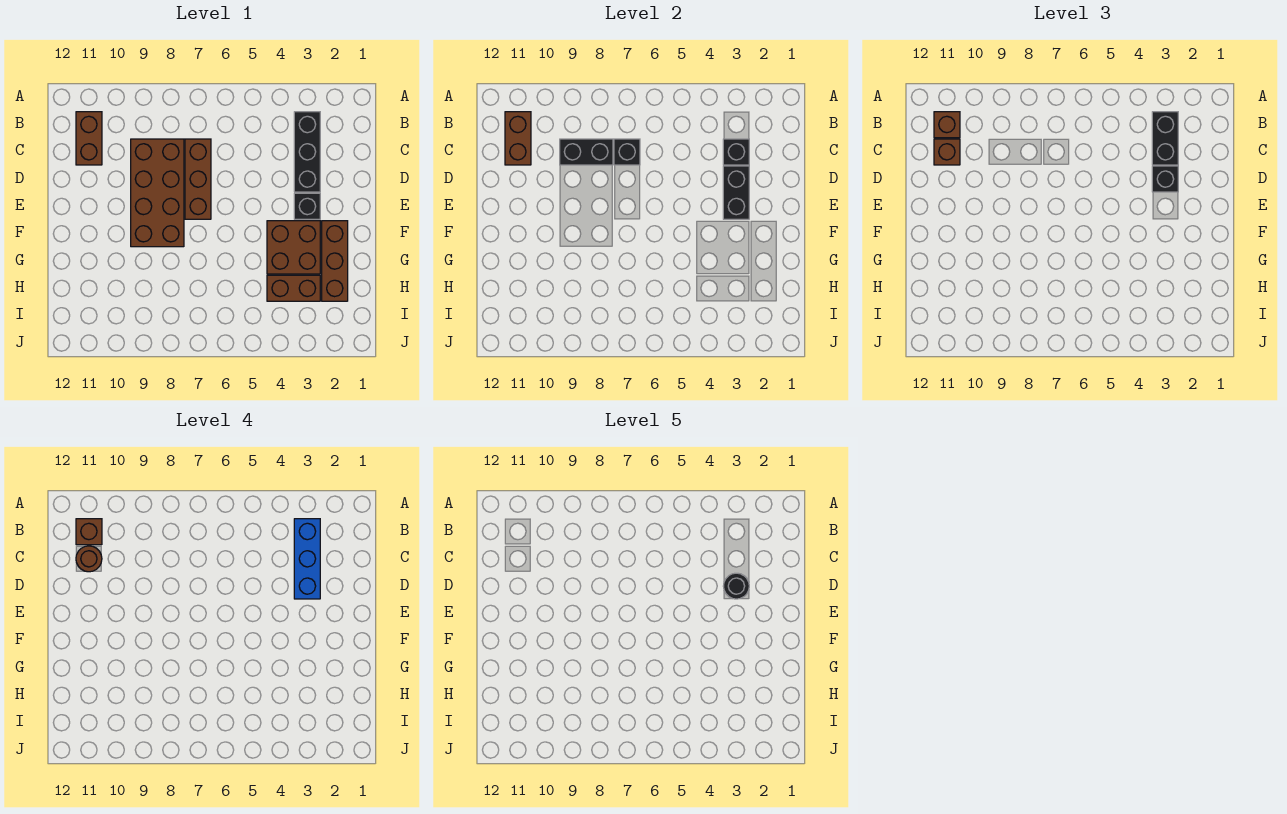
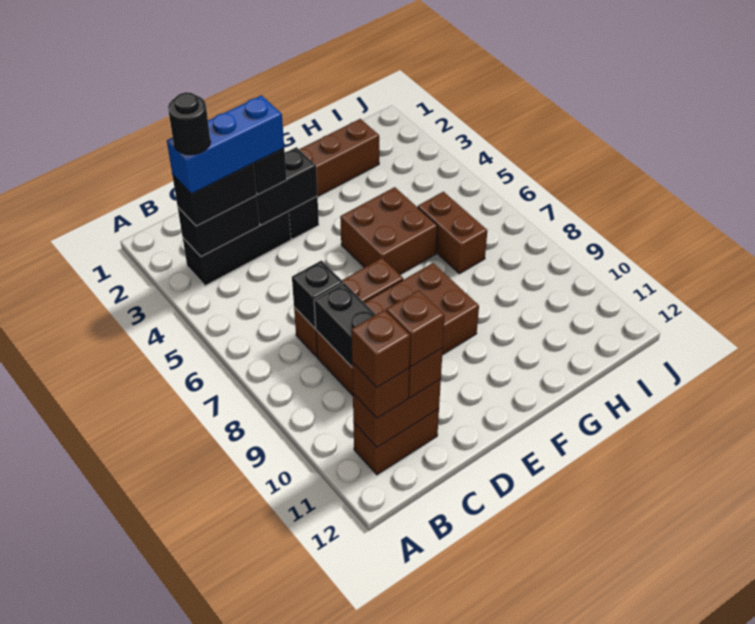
black brick C3 level 2 -> black brick B3:C3 level 2
brown round brick C11 level 4 -> brown brick C11 level 4
black round brick D3 level 5 -> black round brick B3 level 5
brown brick F3:G4 level 1 -> brown brick F5:G6 level 1
brown brick H3:H4 level 1 -> brown brick H6:H7 level 1

